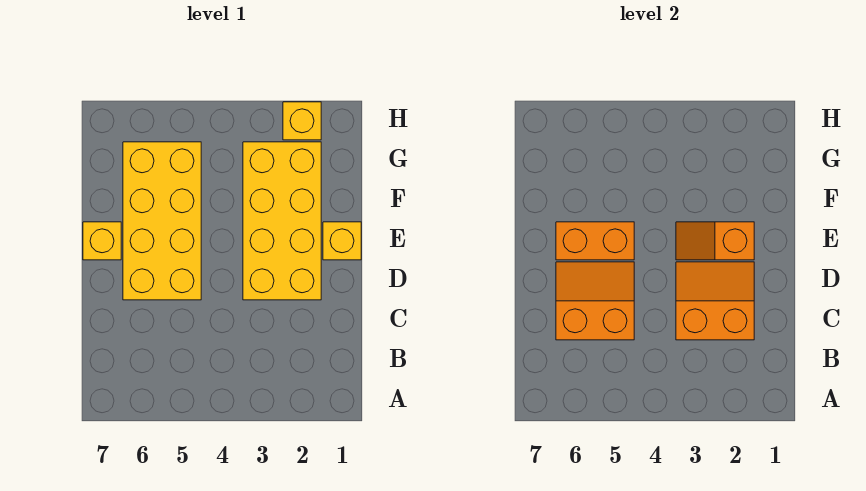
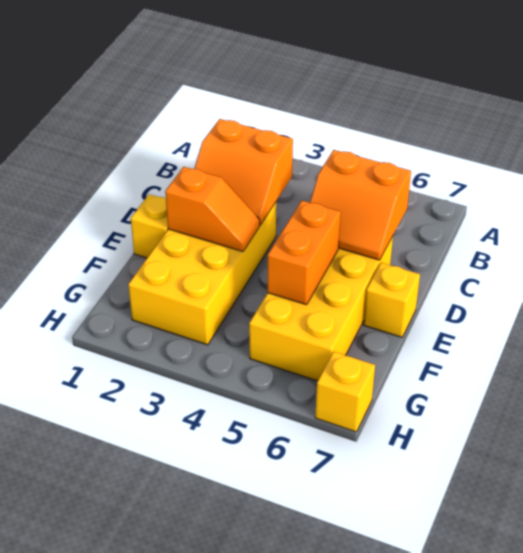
orange brick E5:E6 level 2 -> orange brick E5:F5 level 2
yellow brick H2 level 1 -> yellow brick H7 level 1

